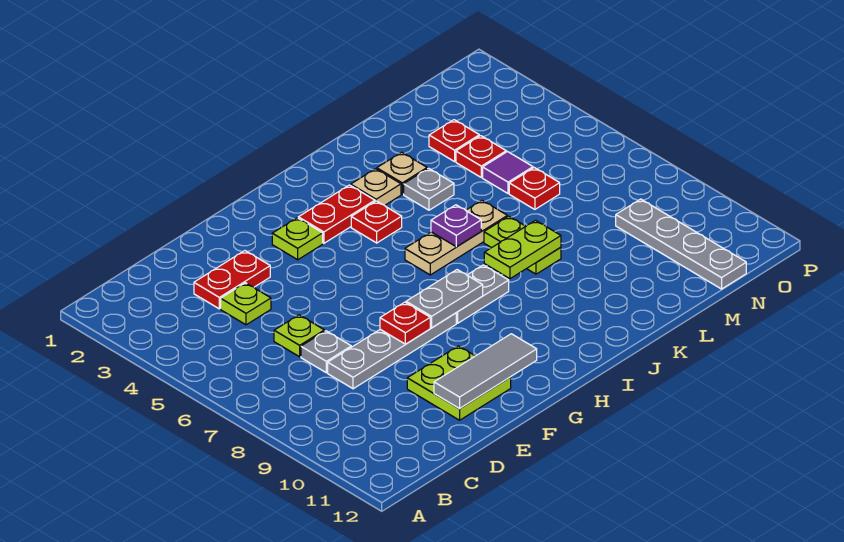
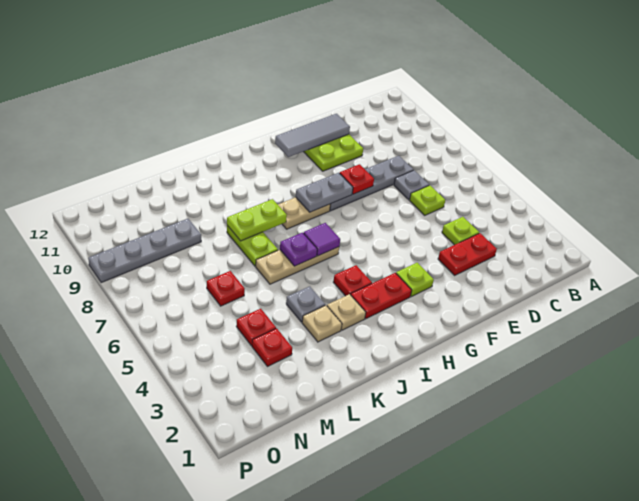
grey plate H8:I8 level 1 -> tan plate H8:I8 level 1
purple tile M5 level 1 -> purple tile I6 level 2
grey plate N9:N12 level 1 -> grey plate M9:P9 level 1

